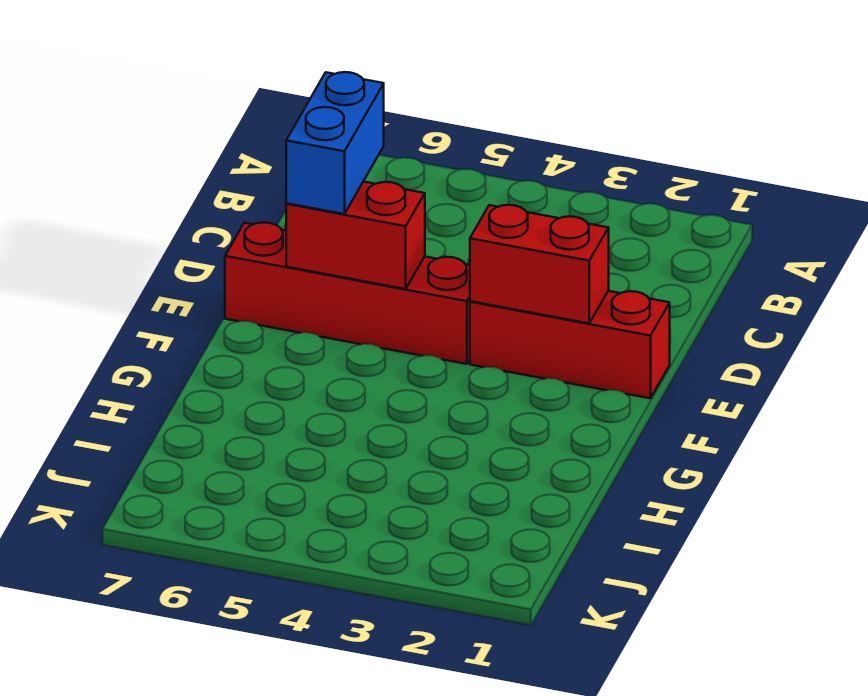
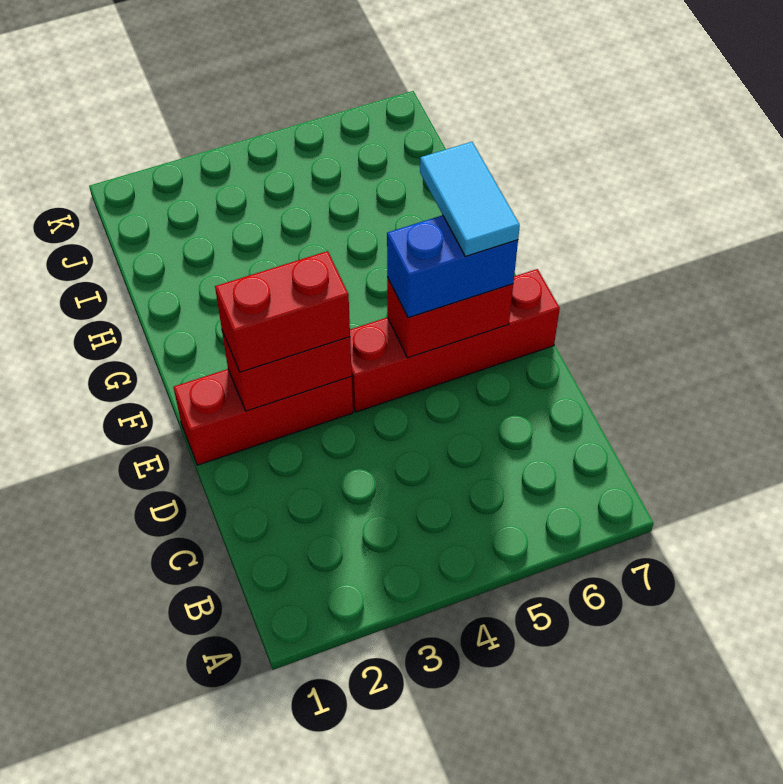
blue brick D6:E6 level 3 -> blue brick E5:E6 level 3
none -> red brick E2:E3 level 3
none -> cyan tile E6:F6 level 4

